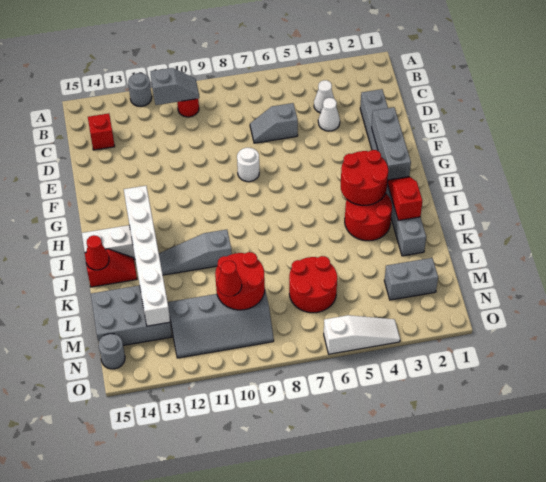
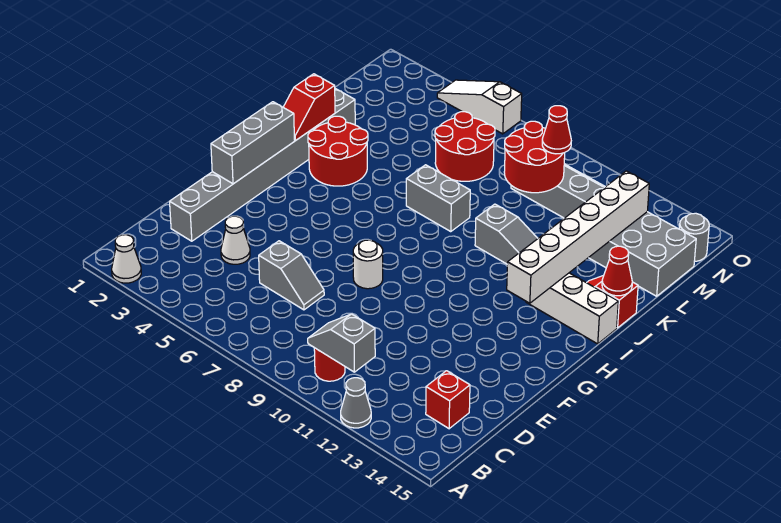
grey round brick A12 level 1 -> grey cone A12 level 1
white cone C4 level 1 -> white cone A2 level 1
red round brick H3:I4 level 2 -> none
grey brick M2:M3 level 1 -> grey brick J7:J8 level 1

